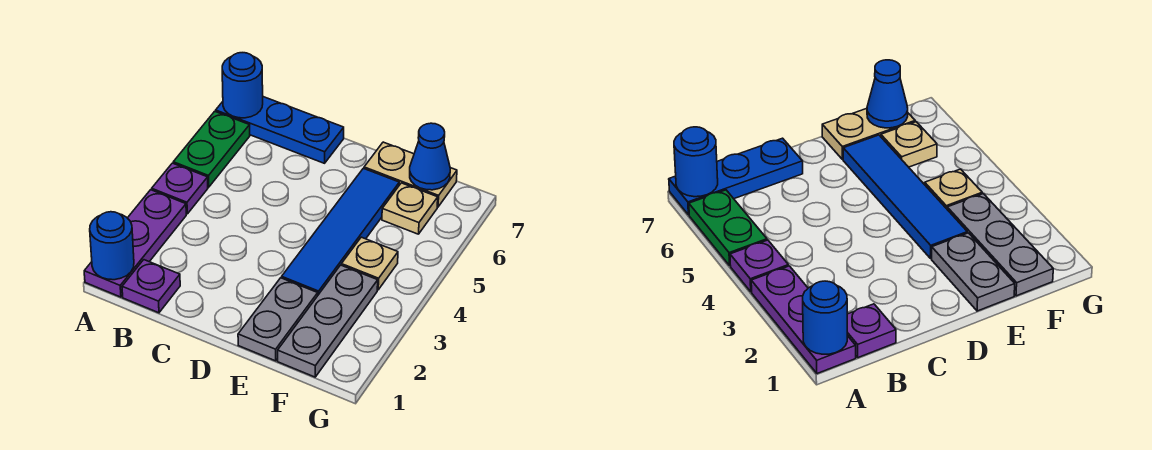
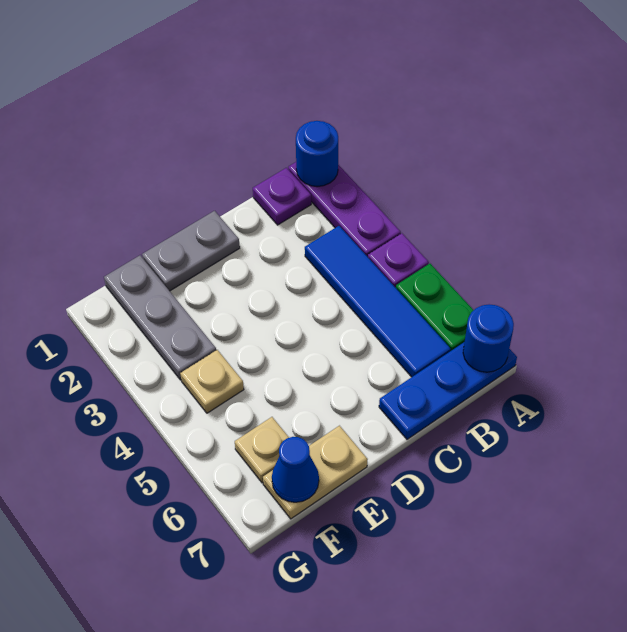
grey plate E1:E2 level 1 -> grey plate D1:E1 level 1
blue tile E3:E6 level 1 -> blue tile B3:B6 level 1

